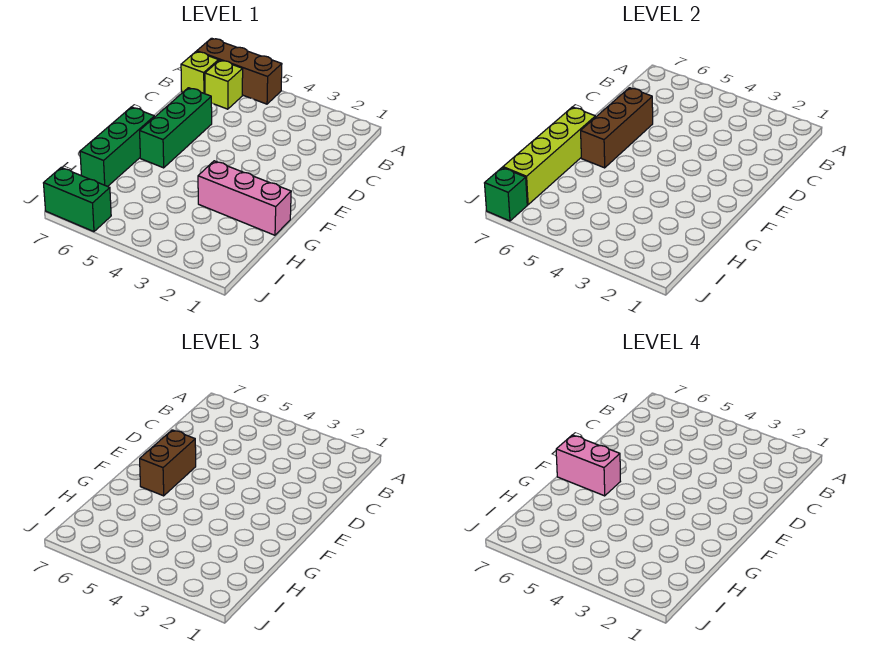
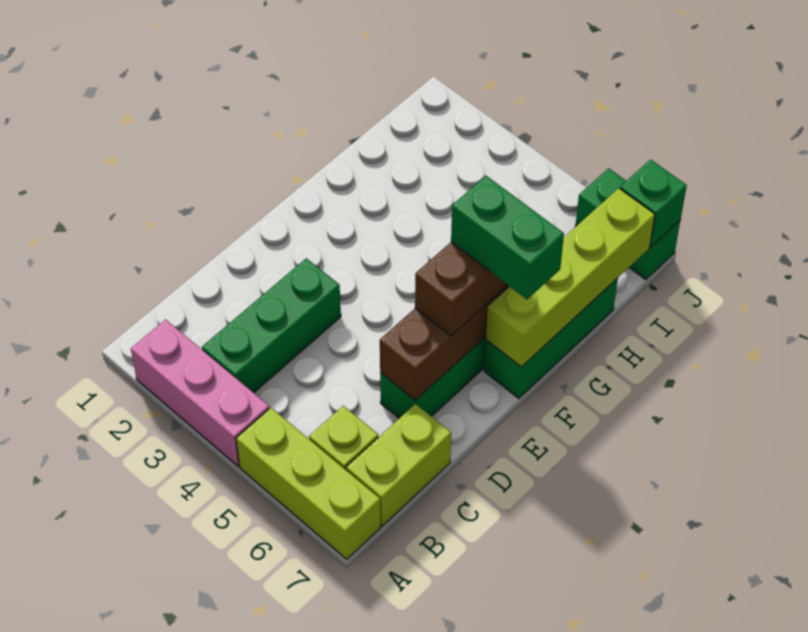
brown brick A5:A7 level 1 -> lime brick A5:A7 level 1
none -> green brick B3:D3 level 1
lime brick B7 level 1 -> lime brick B7:C7 level 1
pink brick F6:F7 level 4 -> green brick F6:F7 level 4
pink brick G1:G3 level 1 -> pink brick A2:A4 level 1

